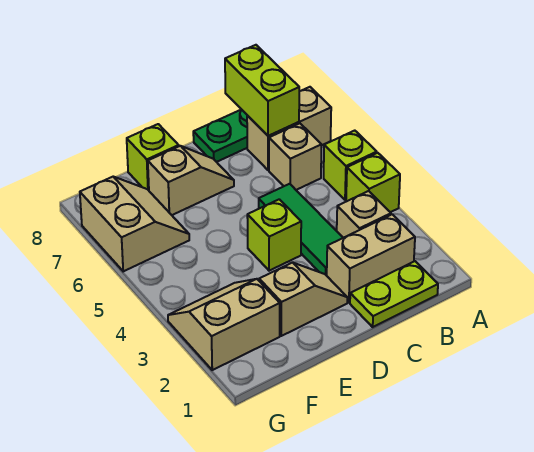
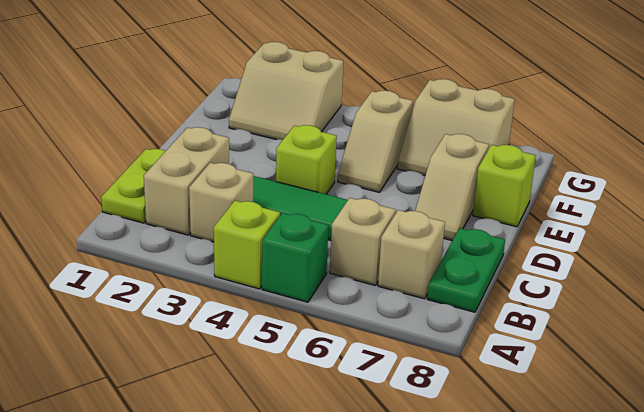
lime brick A5 level 1 -> green brick A5 level 1
tan brick A7:B7 level 1 -> tan brick B7 level 1
lime brick B7:B8 level 2 -> none
tan slope D2:E2 level 1 top E -> tan slope E5:F5 level 1 top F
tan slope F2:G3 level 1 top 2 -> tan slope F2:G3 level 1 top G

